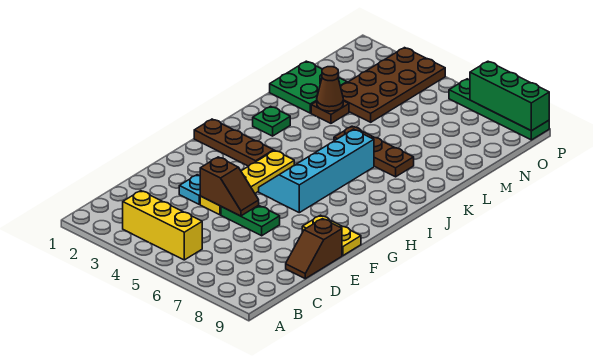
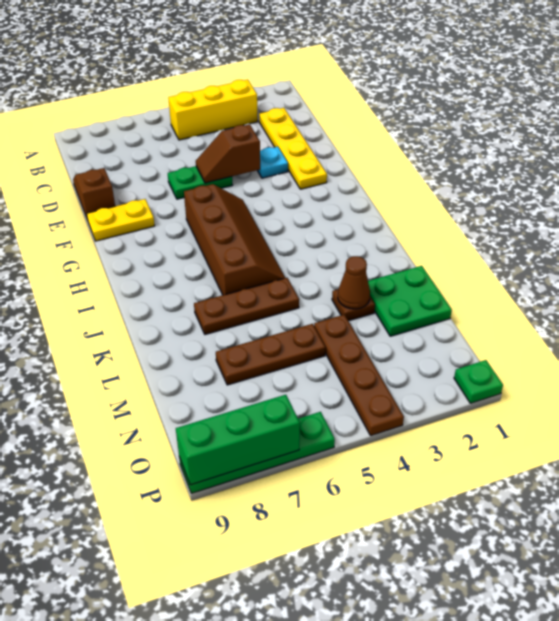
yellow plate E4:H4 level 1 -> yellow plate C2:F2 level 1
cyan slope G5:J6 level 1 top 6 -> brown slope G5:J6 level 1 top 6
brown plate H1:H3 level 1 -> brown plate M5:M7 level 1
green plate J2 level 1 -> green plate P1 level 1
brown plate M3:P4 level 1 -> brown plate M4:P4 level 1

